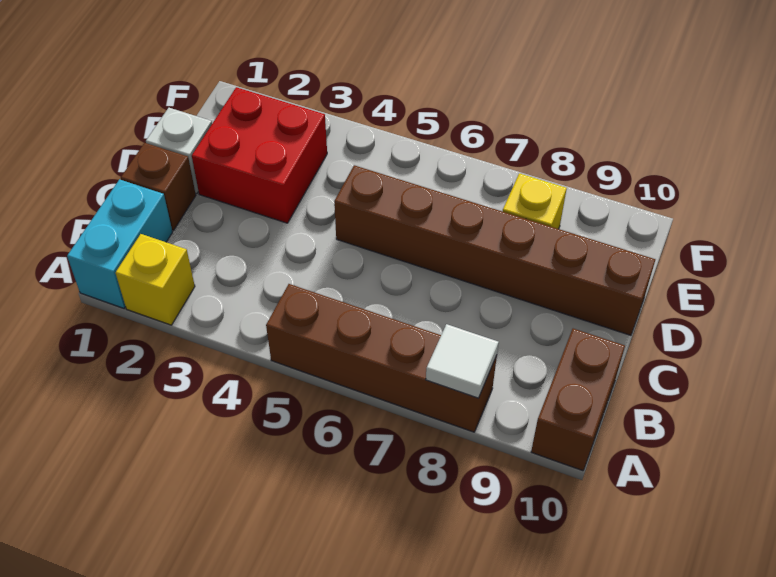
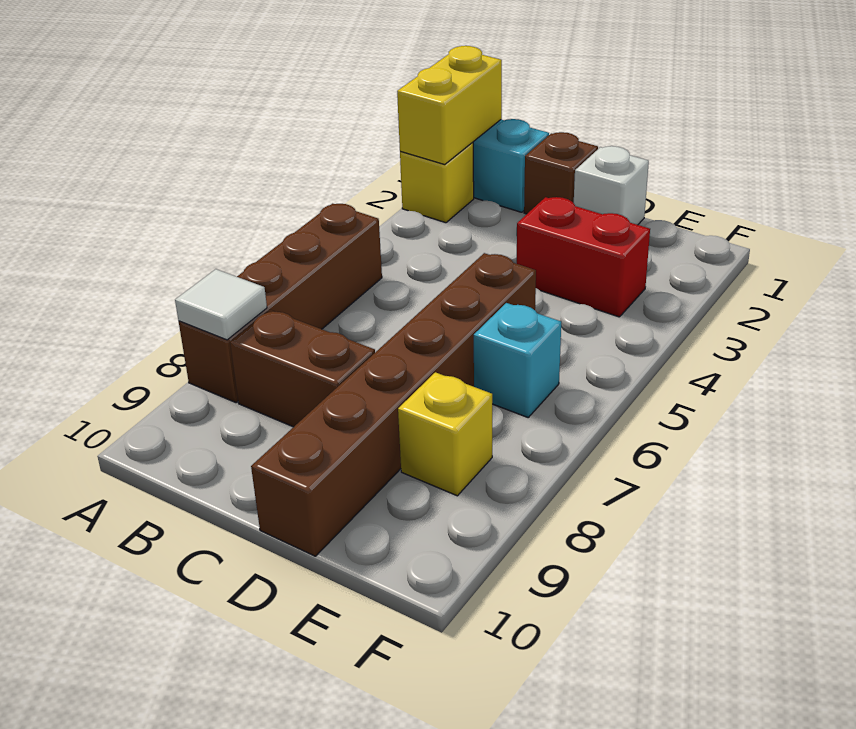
none -> yellow brick A1:A2 level 2
brown brick A10:B10 level 1 -> brown brick B8:C8 level 1
red brick D2:E3 level 1 -> red brick D3:E3 level 1
none -> cyan brick E6 level 1

